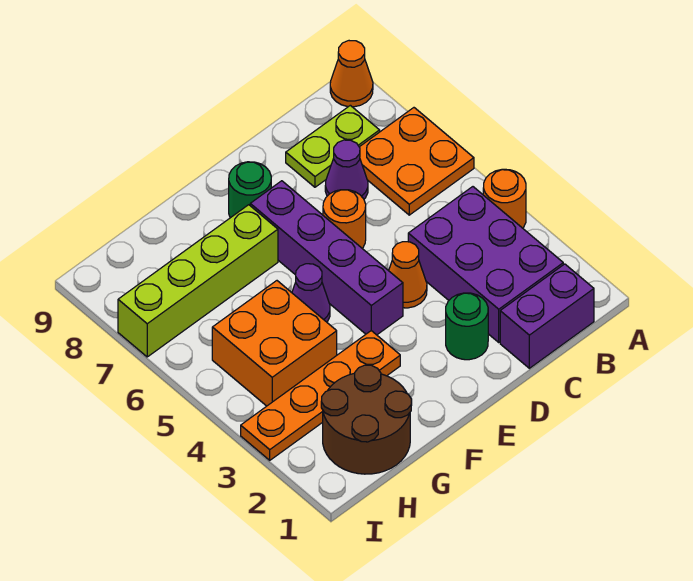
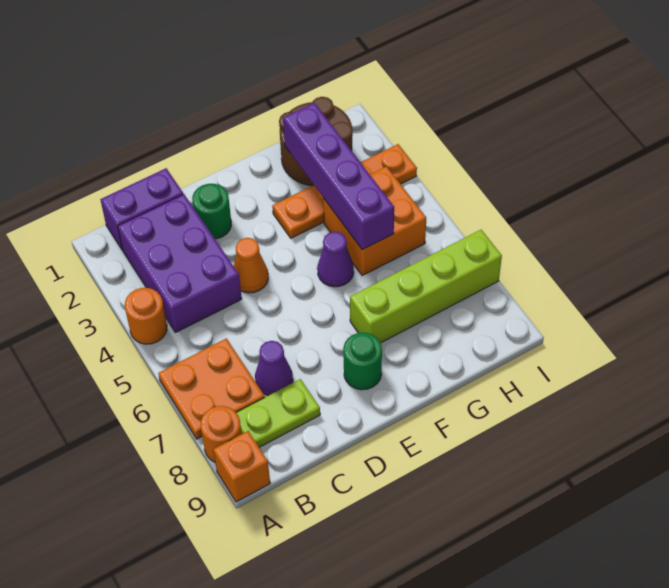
orange cone A9 level 1 -> orange brick A9 level 1
orange round brick D6 level 1 -> orange round brick A8 level 1
purple brick E4:E7 level 1 -> purple brick G2:G5 level 2

